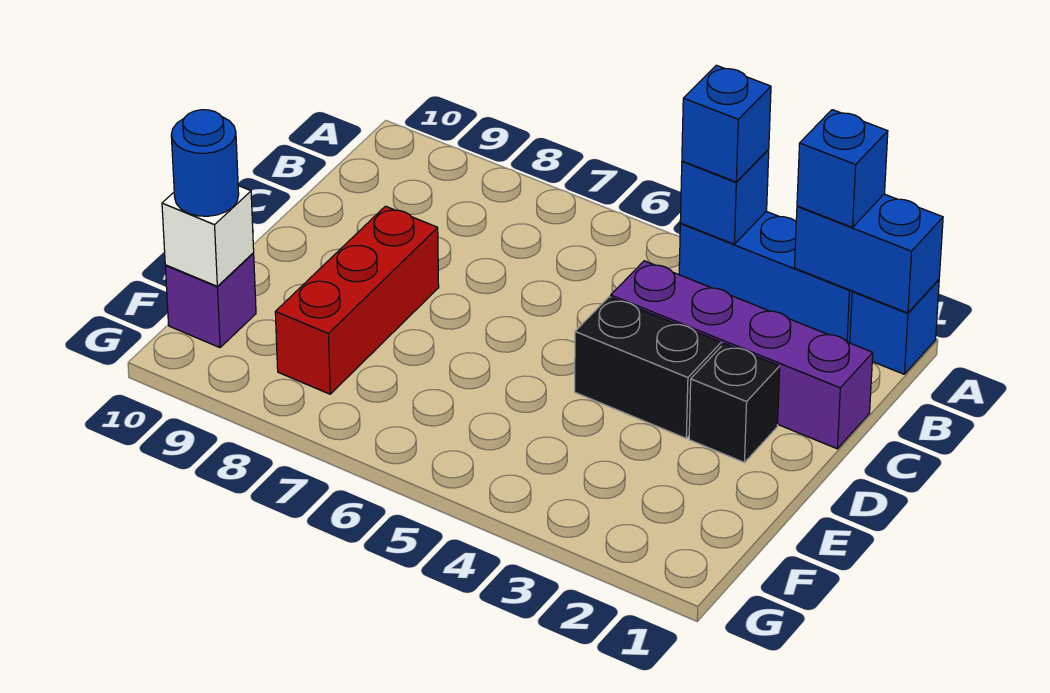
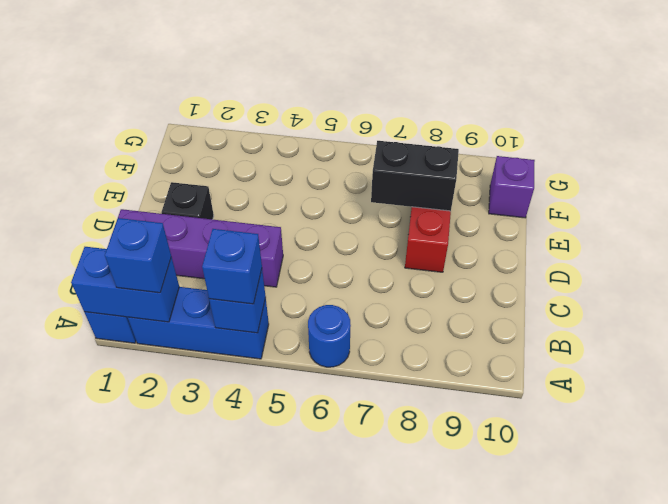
black brick D3:D4 level 1 -> black brick E7:E8 level 2
white brick F10 level 2 -> none
blue round brick F10 level 3 -> blue round brick A6 level 1

